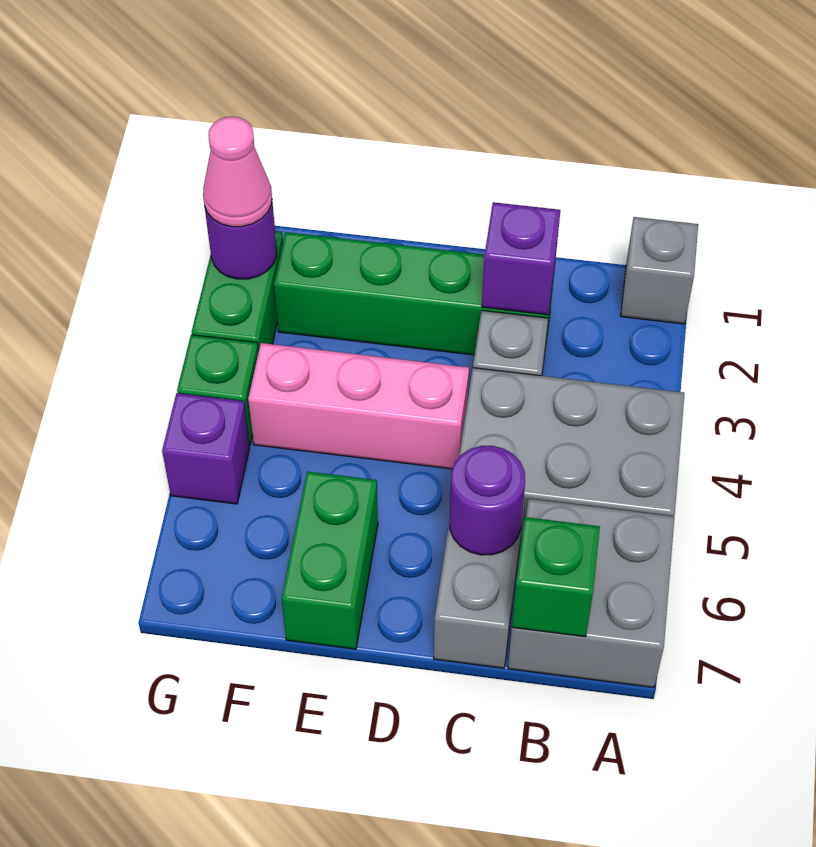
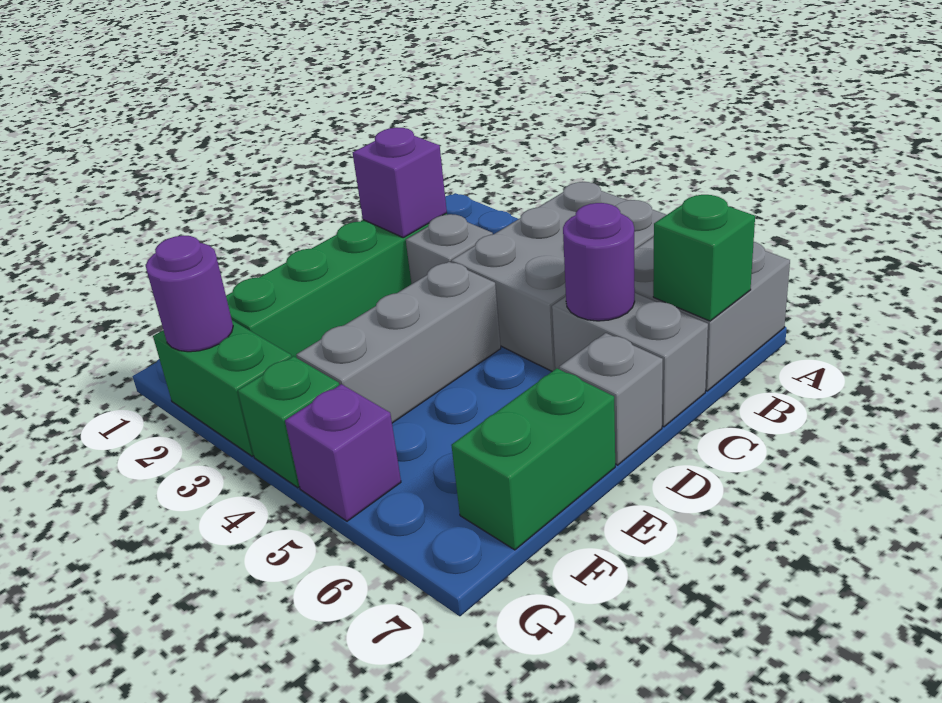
grey brick A1 level 1 -> grey brick D7 level 1
pink brick D4:F4 level 1 -> grey brick D4:F4 level 1
green brick E6:E7 level 1 -> green brick E7:F7 level 1
pink cone G2 level 3 -> none

